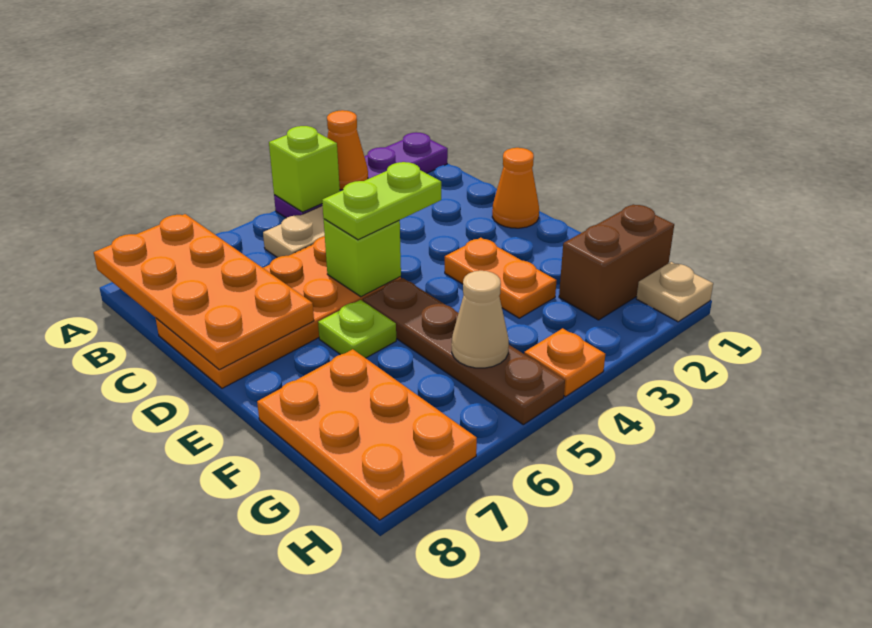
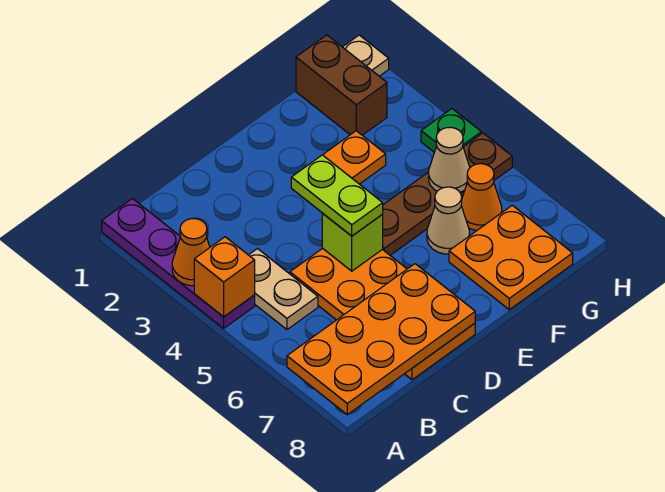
lime brick A4 level 2 -> orange brick A4 level 2
orange cone D1 level 1 -> orange cone G6 level 1
lime plate E6 level 1 -> none
none -> tan cone F6 level 1
orange plate F7:H8 level 1 -> orange plate F7:G8 level 1
orange plate H4 level 1 -> green plate H4 level 1

